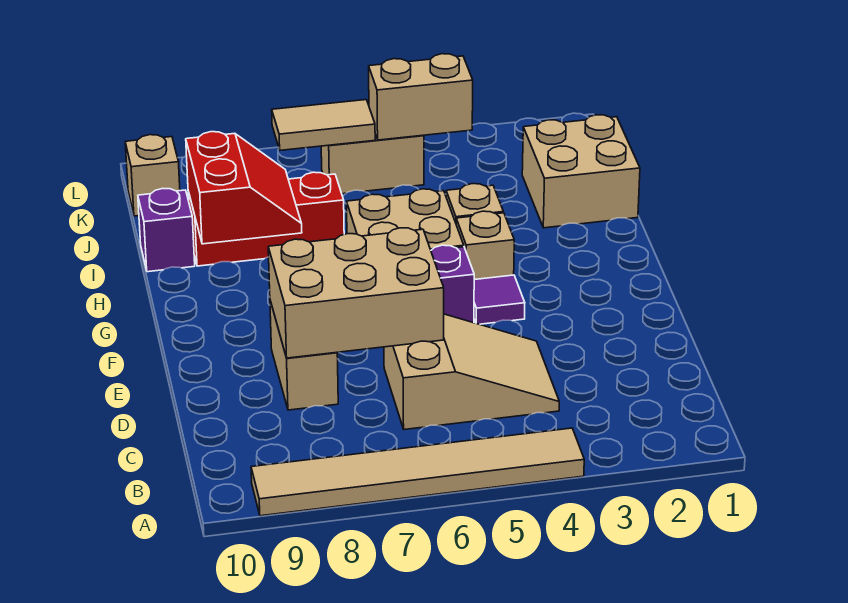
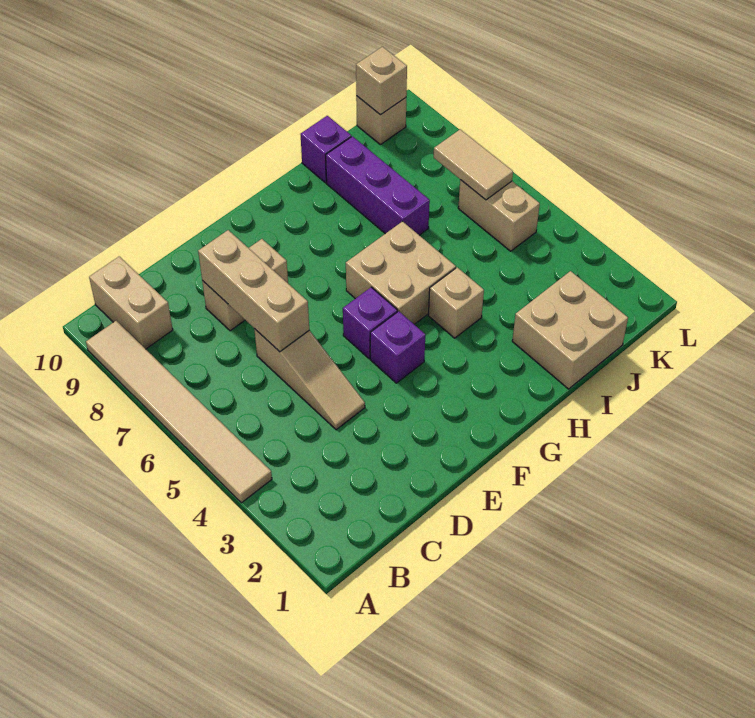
tan slope C4:D6 level 1 top 6 -> tan slope D4:D6 level 1 top 6
tan brick D6:E8 level 2 -> tan brick D6:D8 level 2
purple tile F4 level 1 -> purple brick F4 level 1
tan brick G4 level 1 -> tan brick K10 level 2
red slope H8:I9 level 2 top 9 -> none
red brick I7:I9 level 1 -> purple brick I7:I9 level 1
tan brick K4:K5 level 2 -> tan brick B9:B10 level 1

